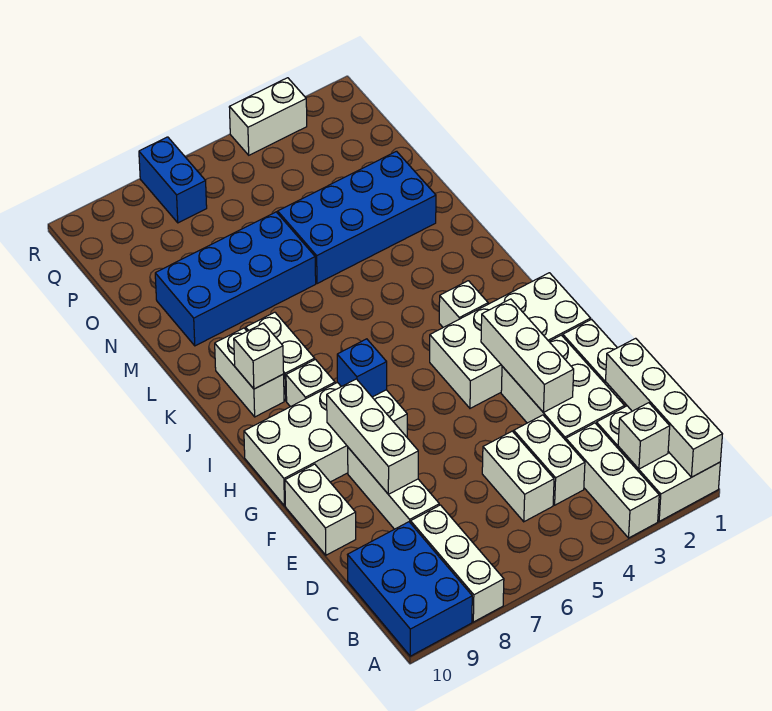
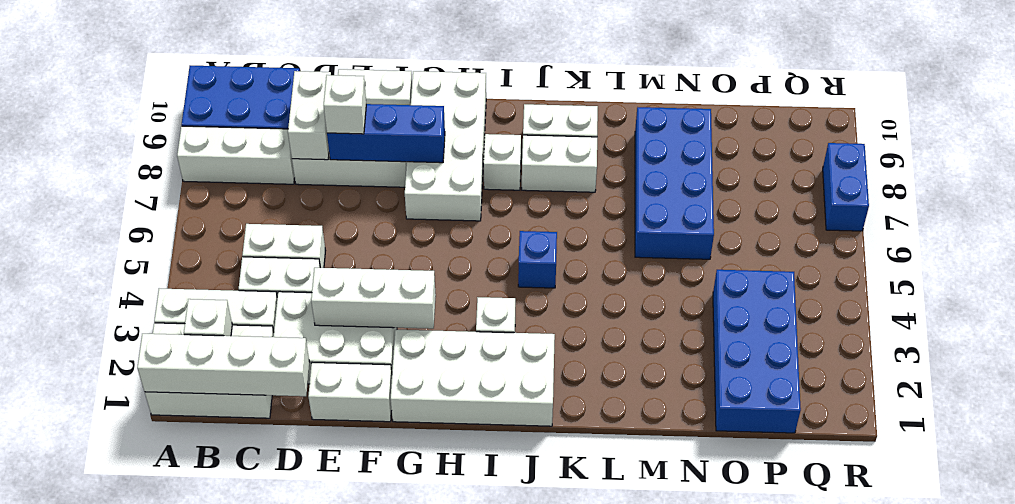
white brick E8:G8 level 2 -> blue brick E8:G8 level 2
white brick G1:H4 level 1 -> white brick G1:J2 level 1
blue brick H7 level 2 -> blue brick J5 level 1
white brick J9 level 2 -> white brick E8 level 3
blue brick M2:N5 level 1 -> blue brick O1:P4 level 1
blue brick Q7:R7 level 1 -> blue brick R7:R8 level 1
white brick R3:R4 level 1 -> white brick D8:D9 level 2

